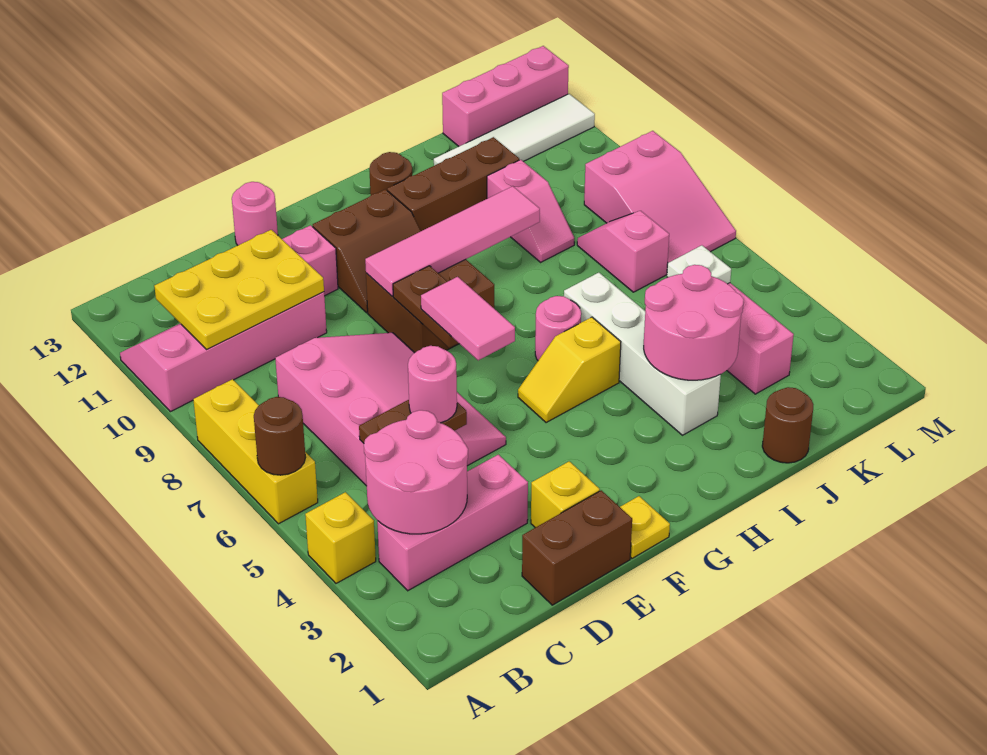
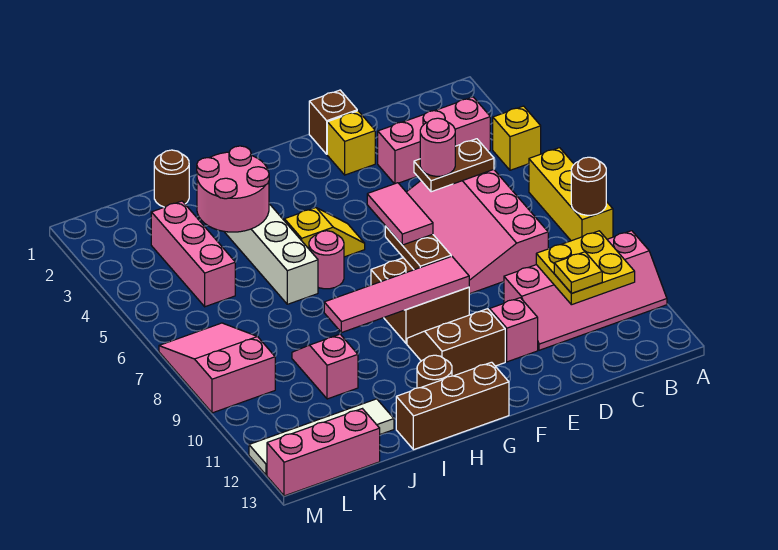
brown round brick A6 level 2 -> brown round brick A8 level 2
pink round brick B3:C4 level 2 -> none
yellow plate B10:D11 level 2 -> yellow plate B10:C11 level 2
brown brick D1:E1 level 1 -> brown brick E1 level 1
pink round brick E13 level 1 -> none
yellow plate F1 level 1 -> yellow plate C11 level 3
brown brick H11:J11 level 1 -> brown brick G13:I13 level 1
white plate K5 level 2 -> none
pink slope K7:K8 level 1 top 7 -> none

